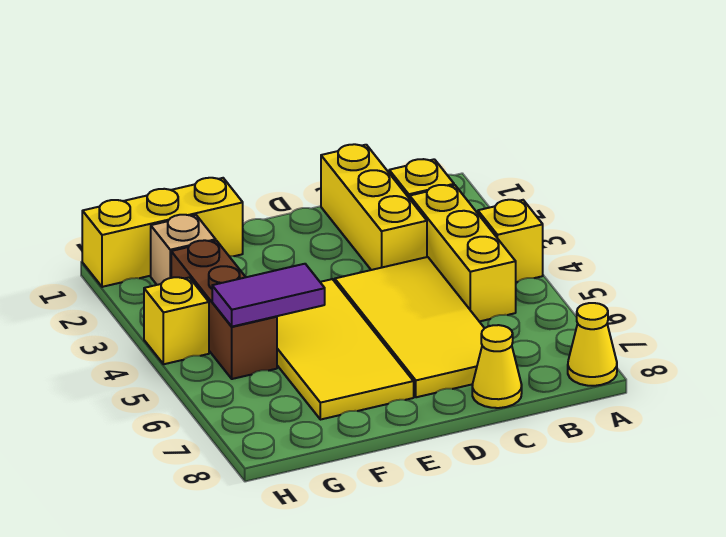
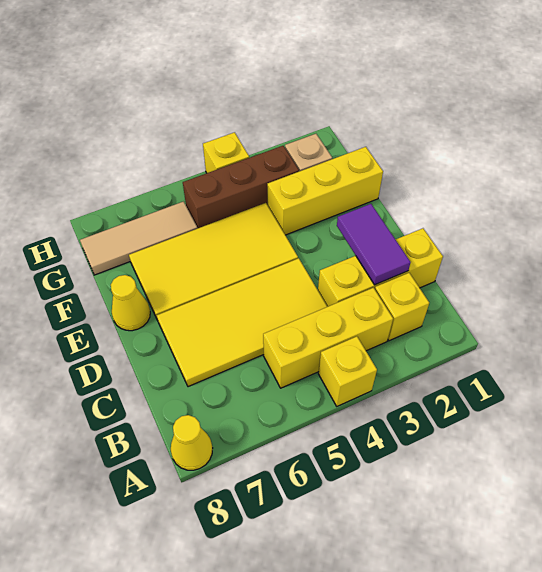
yellow cone C8 level 1 -> yellow cone E8 level 1
yellow brick F1:H1 level 1 -> yellow brick F1:F3 level 1
purple tile F5:G5 level 2 -> purple tile C2:D2 level 2
none -> tan tile G6:G8 level 1

